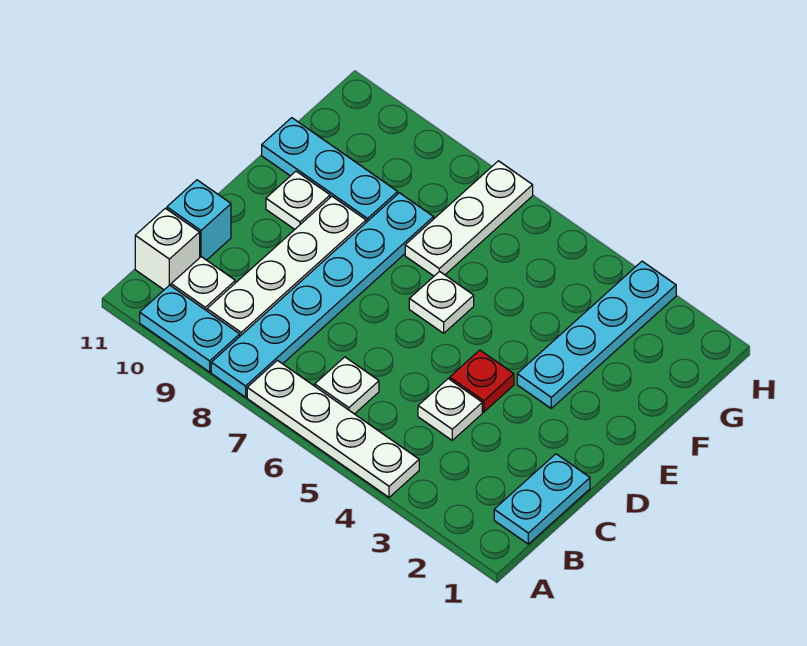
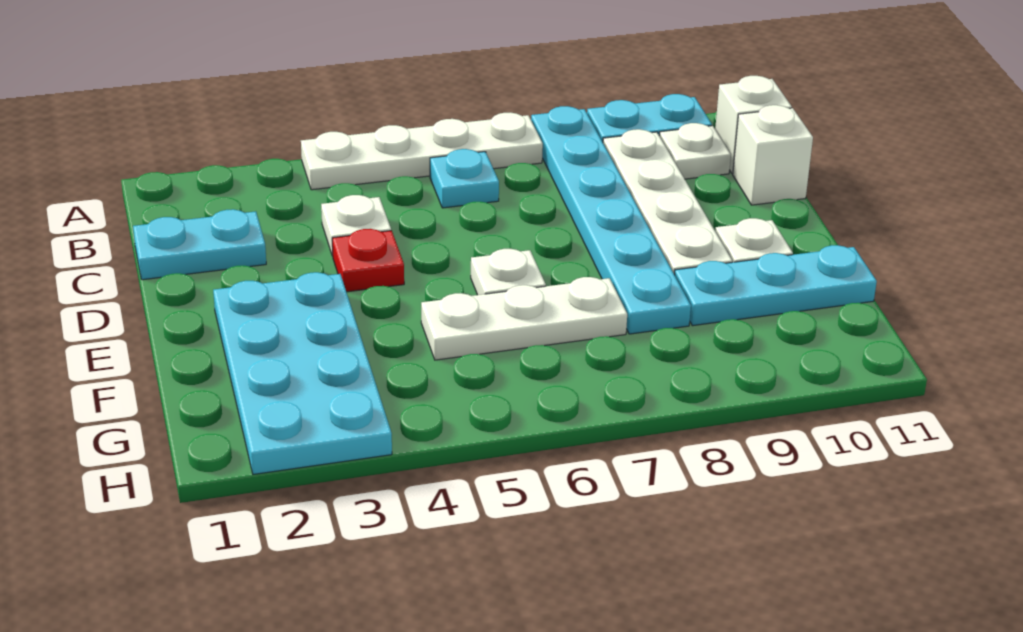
cyan plate B1:C1 level 1 -> cyan plate C1:C2 level 1
white plate B6 level 1 -> cyan plate B6 level 1
cyan brick C11 level 1 -> white brick C11 level 1
cyan plate E3:H3 level 1 -> cyan plate E2:H3 level 1
white plate F7:H7 level 1 -> white plate F5:F7 level 1

